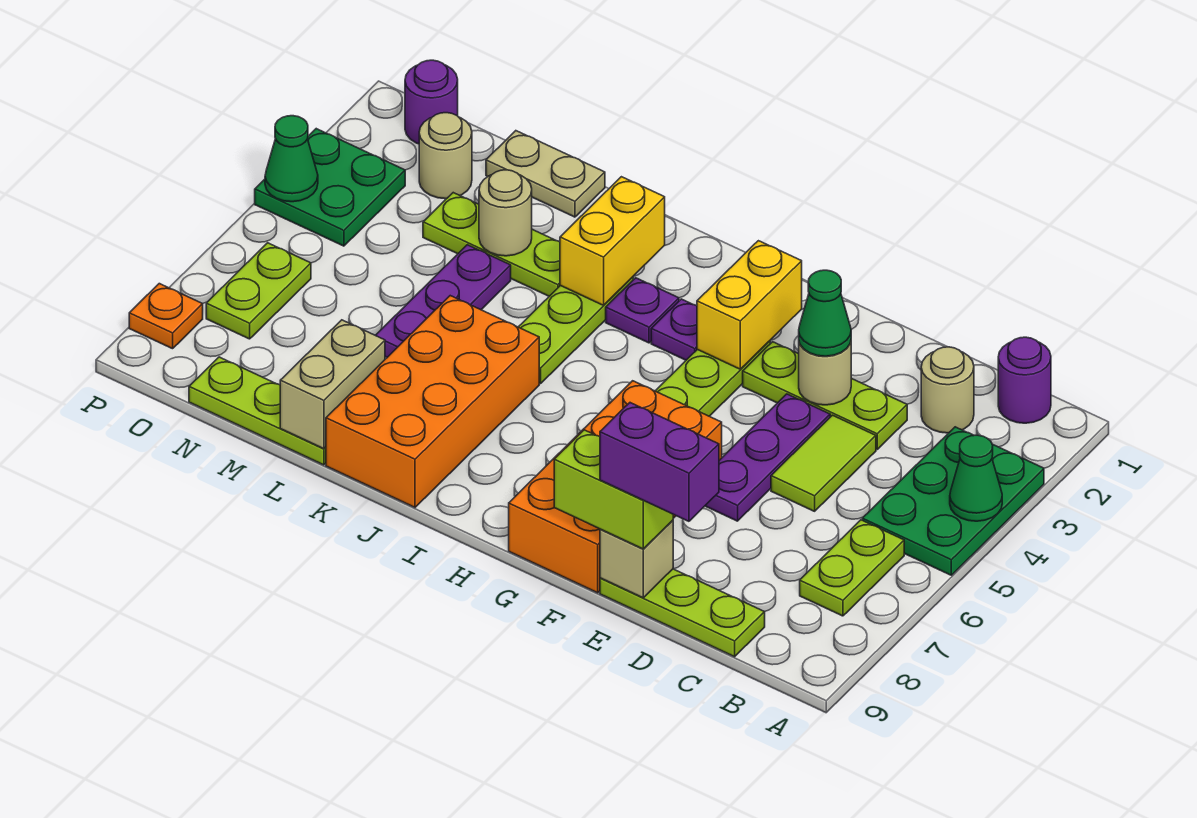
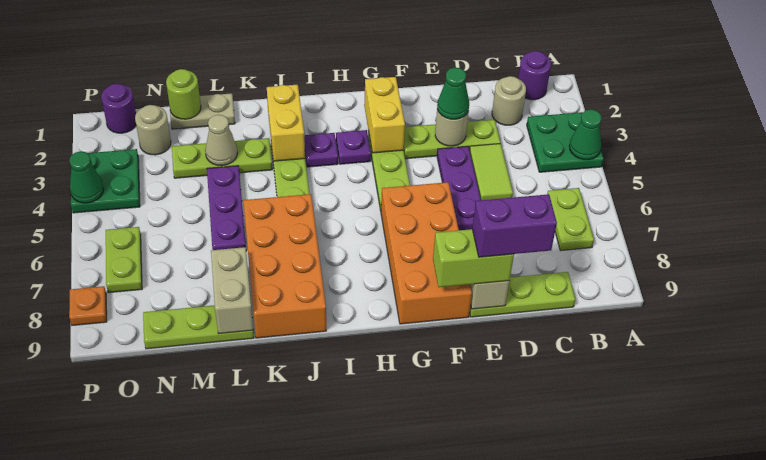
green plate A3:B5 level 1 -> green plate A3:B4 level 1
tan round brick L3 level 2 -> tan cone L3 level 2
none -> lime round brick M1 level 2

